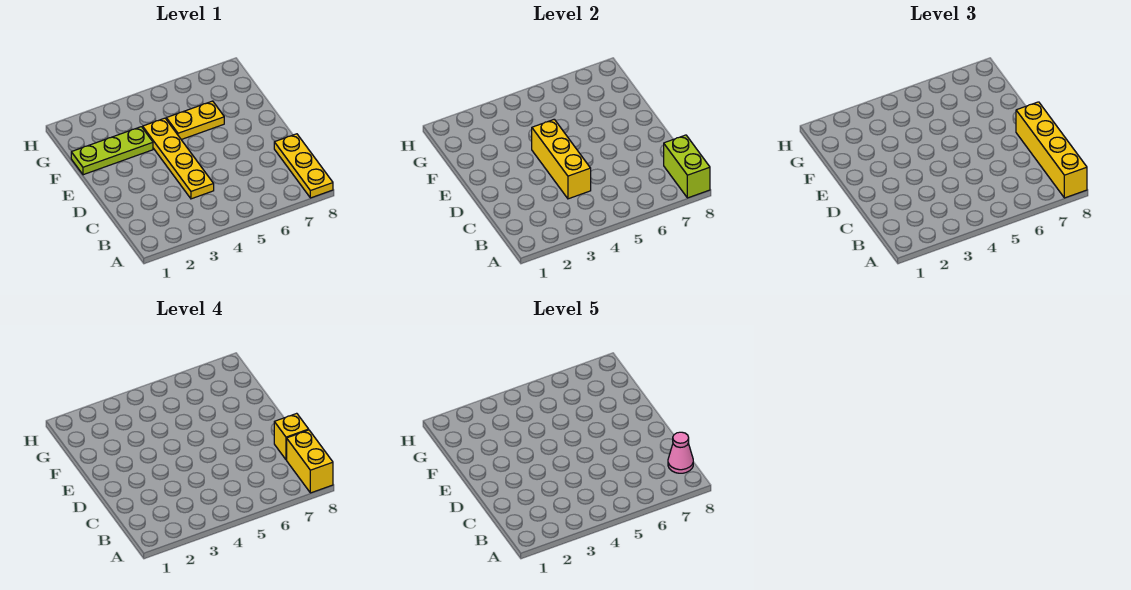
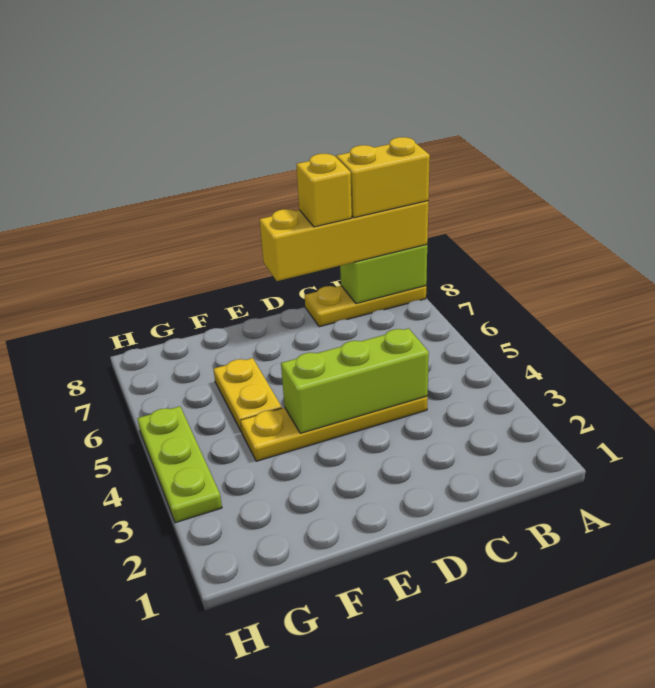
pink cone B8 level 5 -> none
yellow brick C4:E4 level 2 -> lime brick C4:E4 level 2
lime plate F1:F3 level 1 -> lime plate H3:H5 level 1

